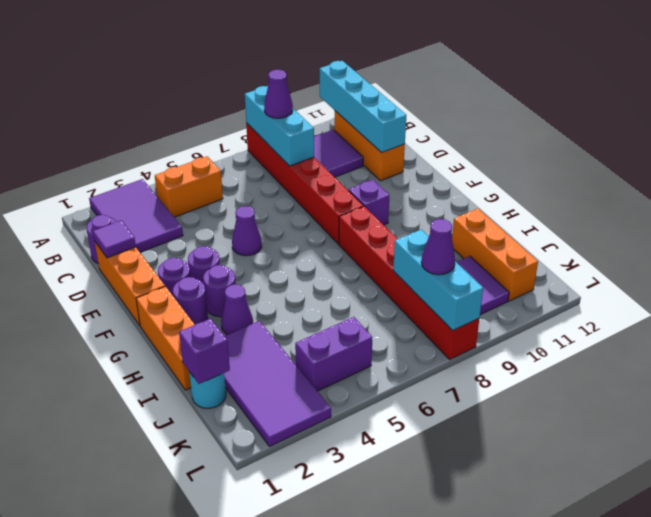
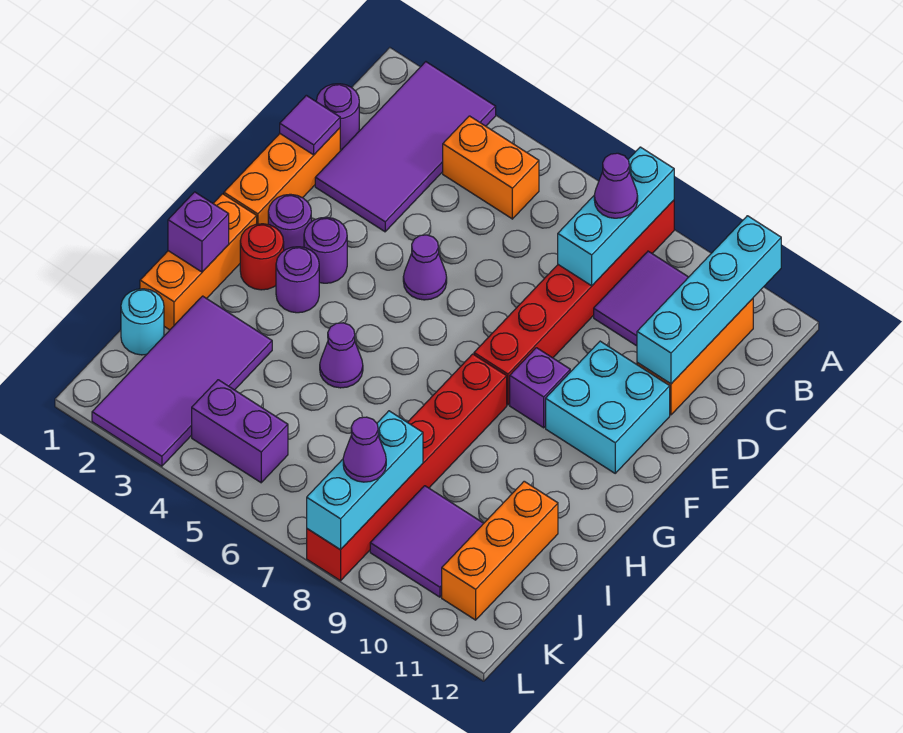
purple tile A2:C3 level 1 -> purple tile A2:D3 level 1
none -> cyan brick E10:F11 level 1
purple round brick G2 level 1 -> red round brick G2 level 1
purple cone H3 level 1 -> purple cone H5 level 1
purple brick J1 level 2 -> purple brick H1 level 2

